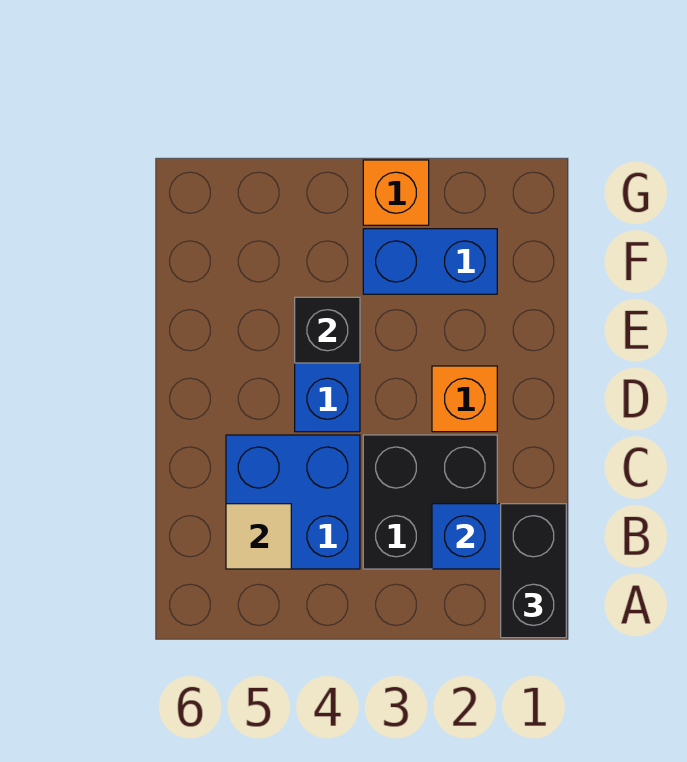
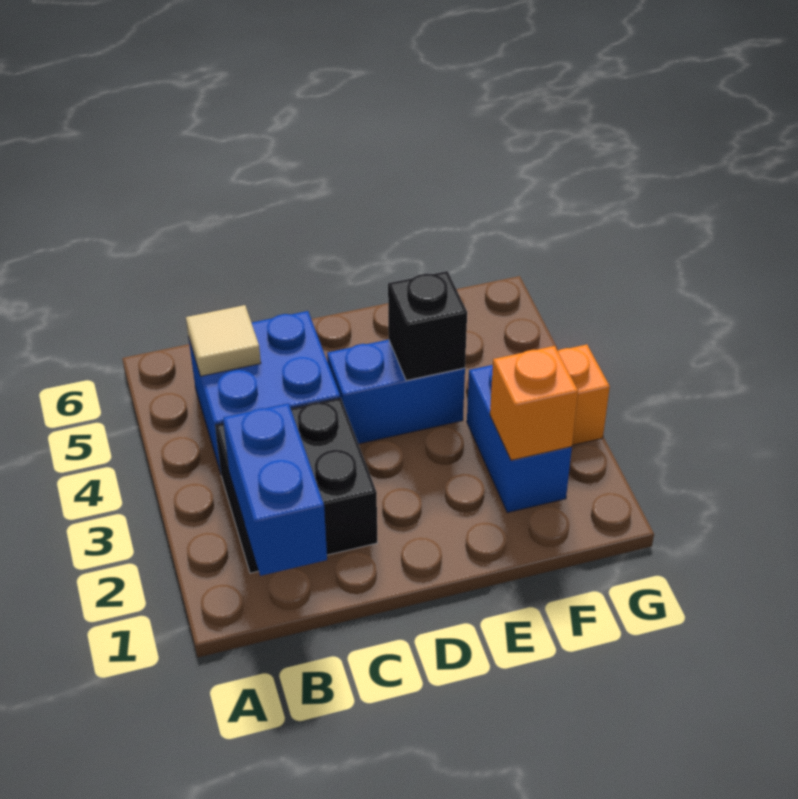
black brick A1:B1 level 3 -> none
orange brick D2 level 1 -> orange brick F2 level 2

